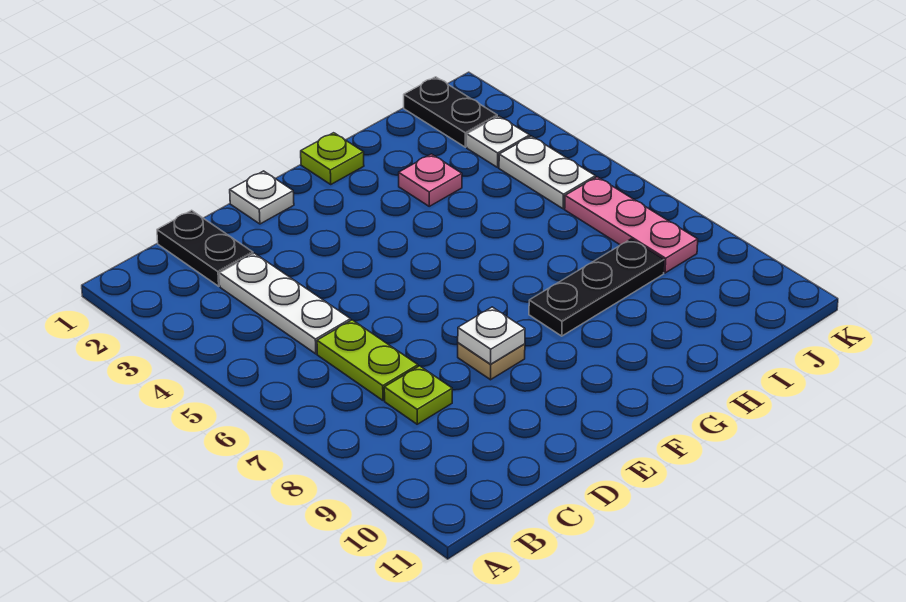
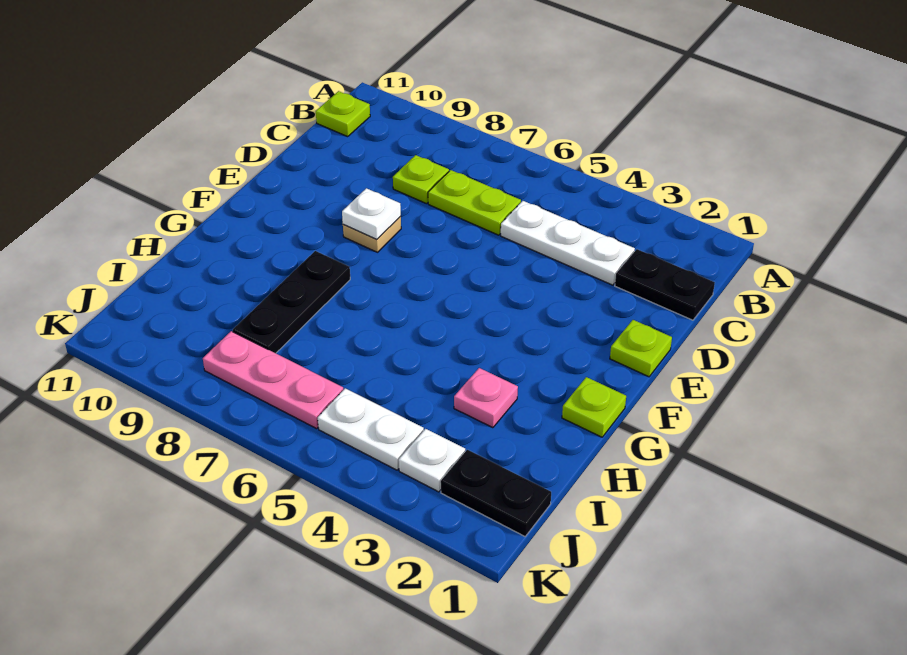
none -> lime plate B11 level 1
white plate E1 level 1 -> lime plate E1 level 1

